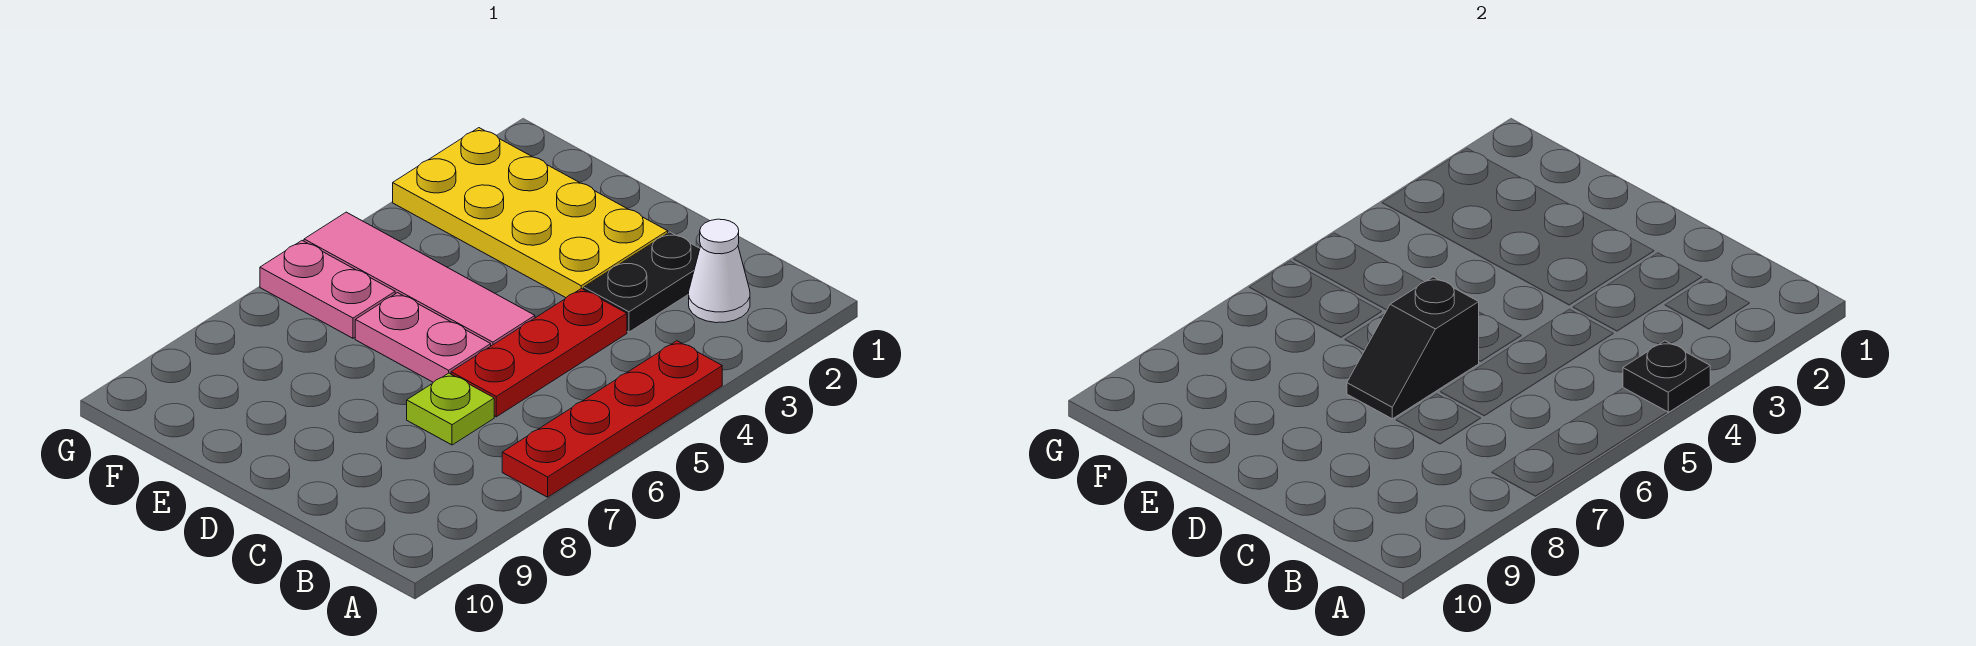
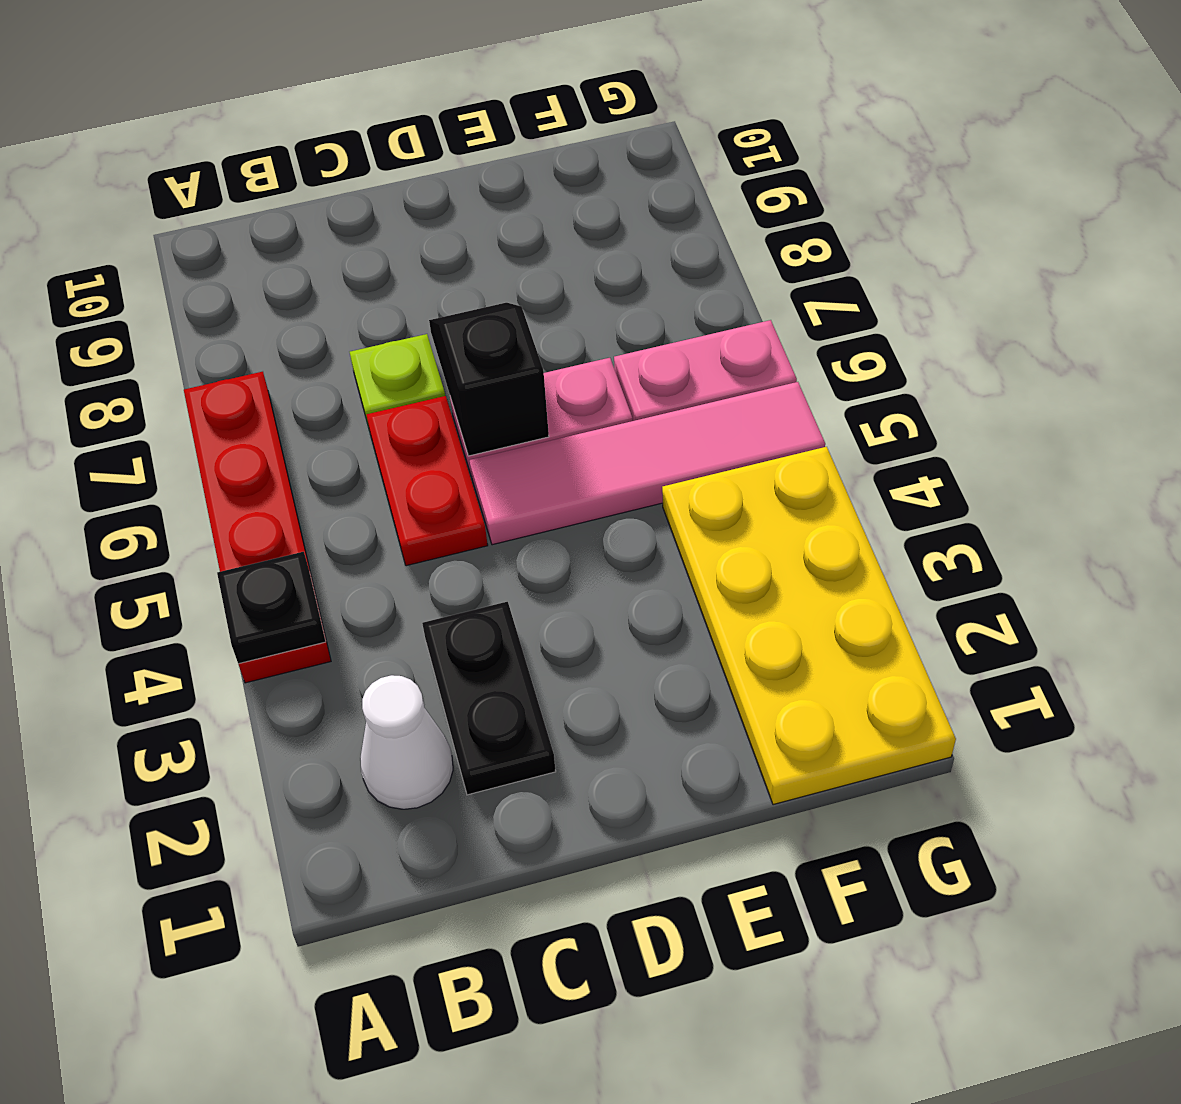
red plate C4:C6 level 1 -> red plate C5:C6 level 1
yellow plate D2:G3 level 1 -> yellow plate F1:G4 level 1

